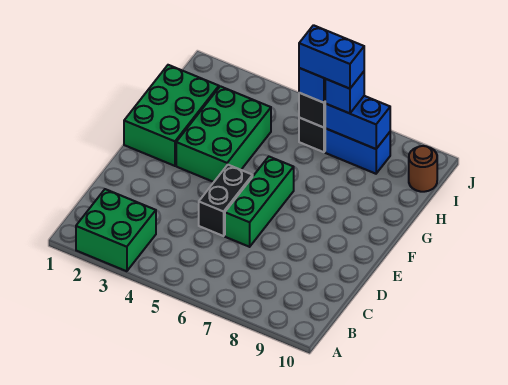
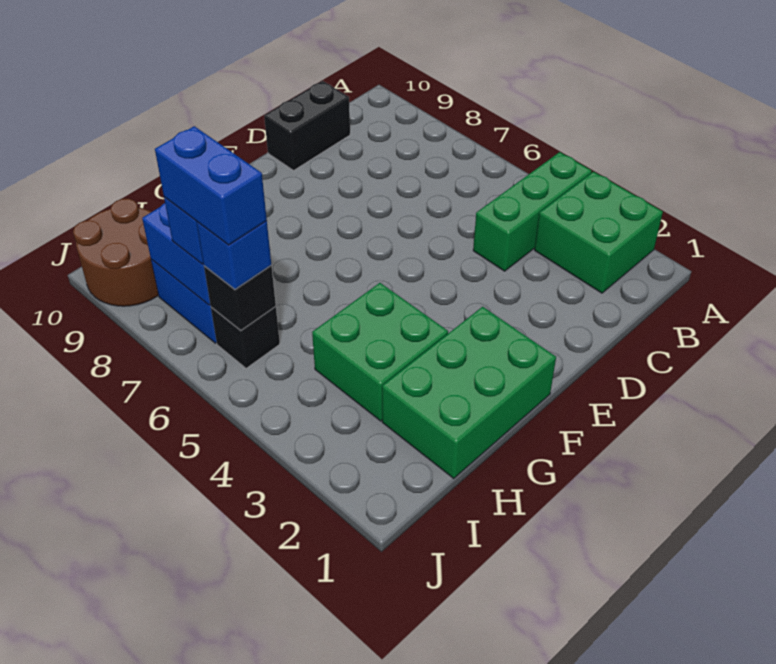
black brick D5:E5 level 1 -> black brick C10:D10 level 1
green brick D6:F6 level 1 -> green brick A4:C4 level 1
green brick F3:H4 level 1 -> green brick G3:H4 level 1
brown round brick I10 level 1 -> brown round brick I9:J10 level 1

